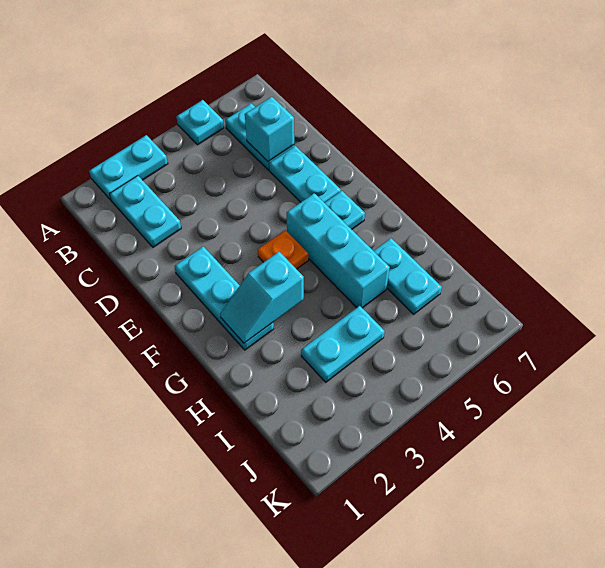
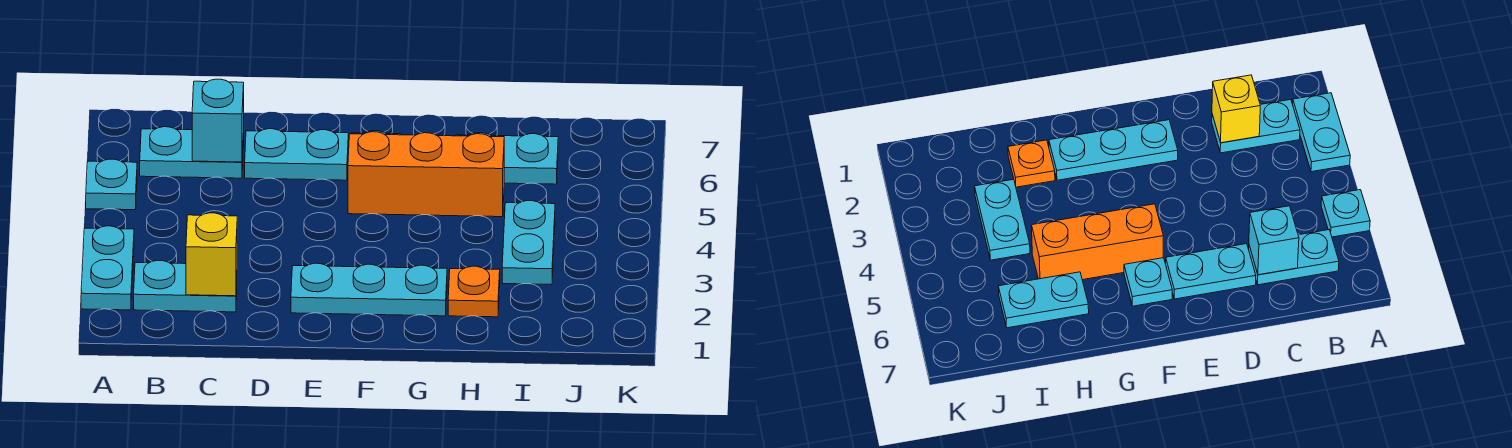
none -> yellow brick C2 level 2
orange plate F4 level 1 -> orange plate H2 level 1
cyan brick F5:H5 level 1 -> orange brick F5:H5 level 1
cyan slope G2:G3 level 2 top 3 -> none

